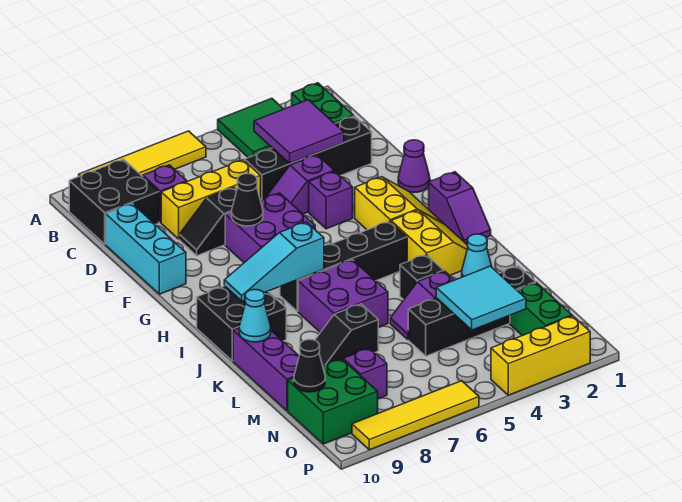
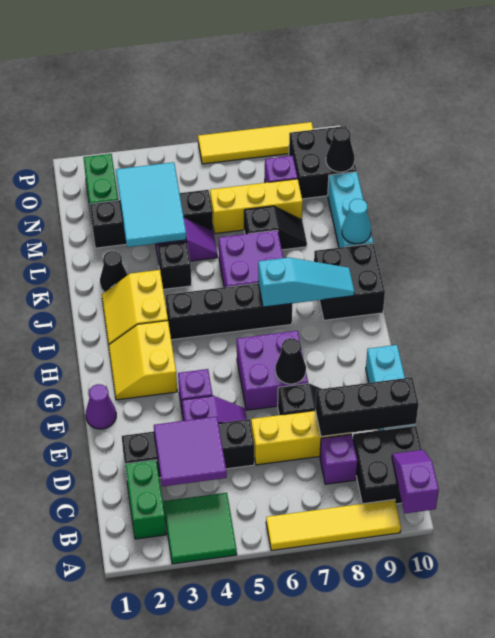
none -> black brick D8:D10 level 2
purple slope H1:I1 level 1 top H -> purple slope A10:B10 level 2 top A
cyan cone K2 level 1 -> black cone K2 level 1
purple brick K10:M10 level 1 -> cyan brick K10:M10 level 1
cyan tile M3:N4 level 2 -> cyan tile L3:N4 level 2
green brick N9:O10 level 1 -> black brick N9:O10 level 1
yellow brick P2:P4 level 1 -> yellow brick M6:M8 level 1

